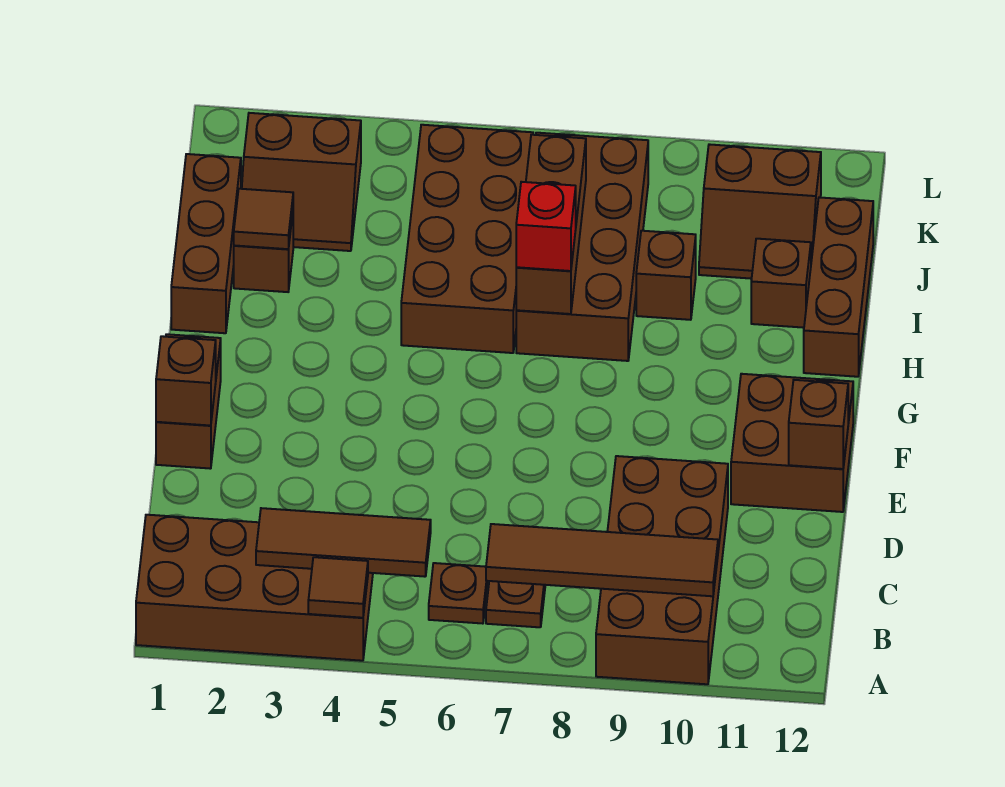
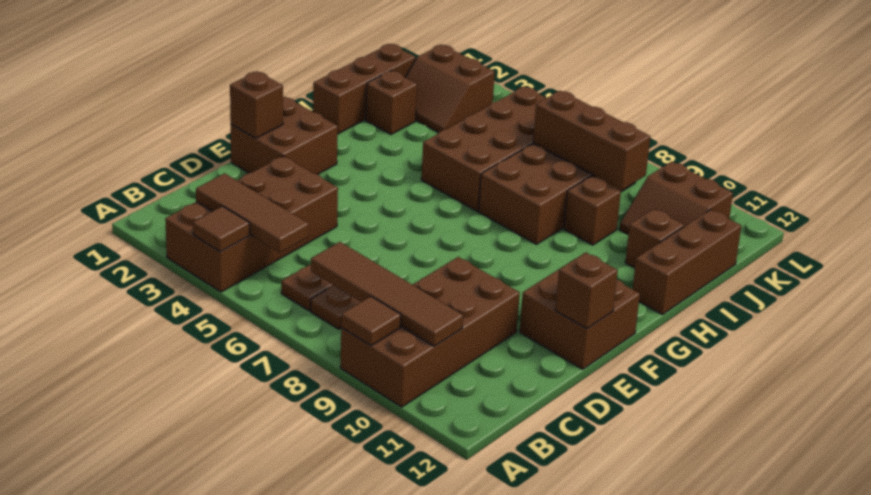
brown brick A1:B4 level 1 -> brown brick A3:D4 level 1
brown brick E1:F1 level 1 -> brown brick E1:F2 level 1
brown brick H7:J7 level 2 -> brown brick J7:J9 level 2
red brick H7 level 3 -> none
brown tile I2 level 2 -> brown tile A9 level 2

